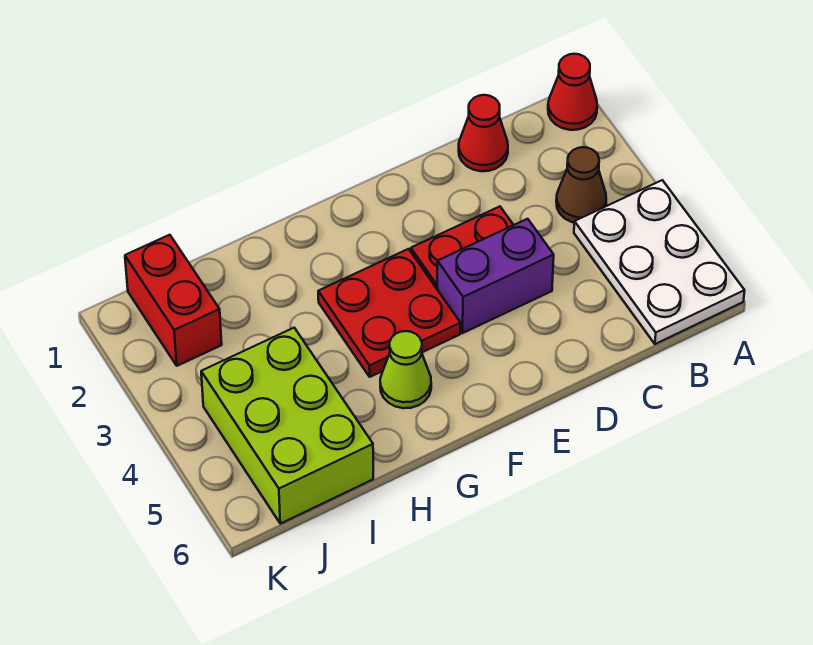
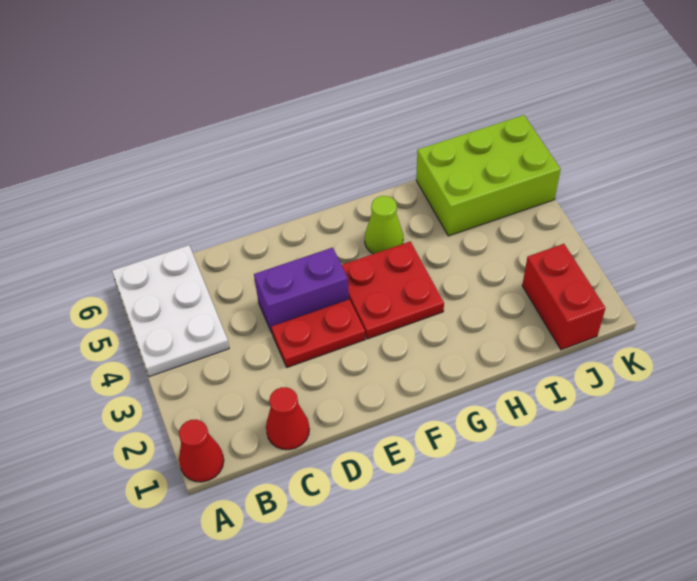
brown cone B3 level 1 -> none
lime brick I4:J6 level 1 -> lime brick I5:K6 level 1

